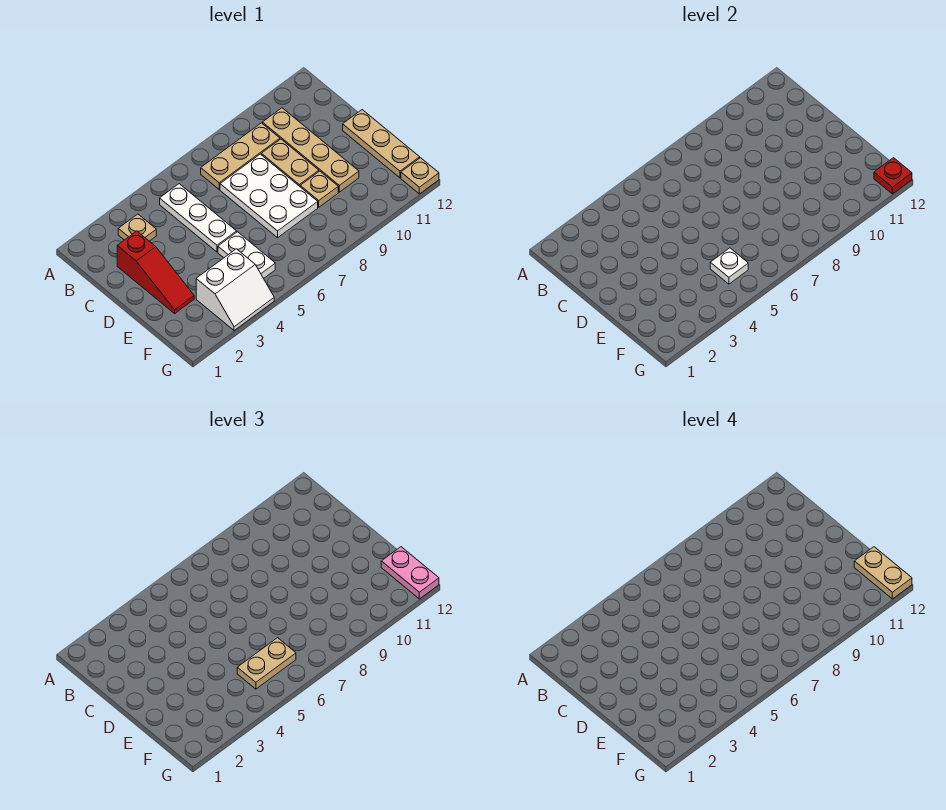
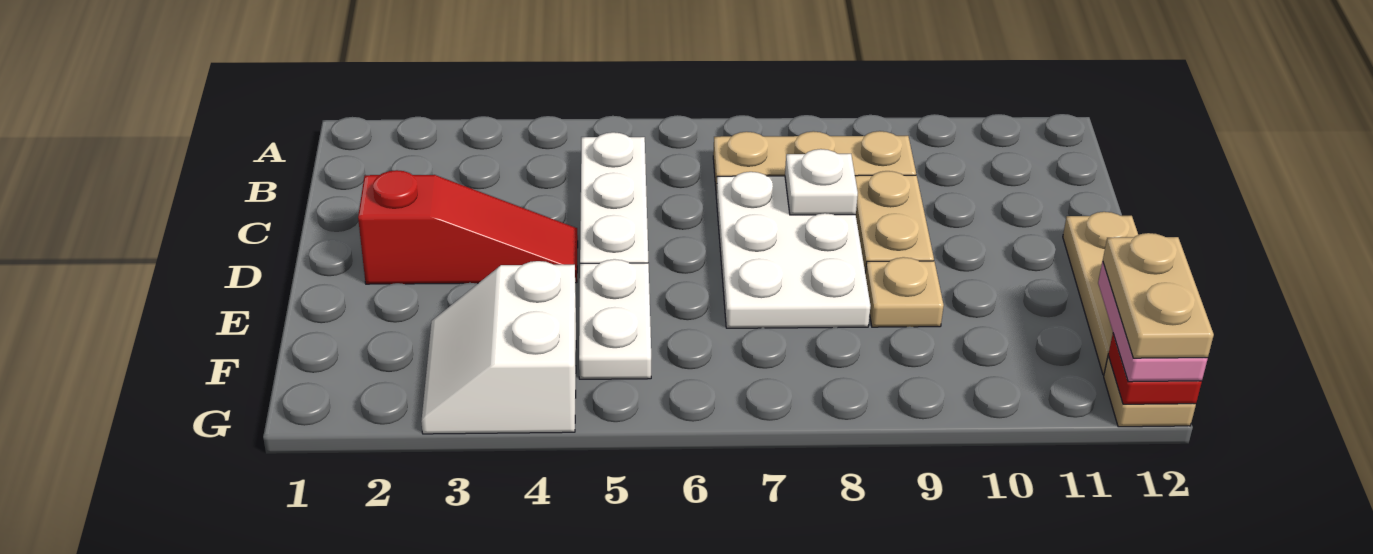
tan plate B3 level 1 -> none
tan plate B10:E10 level 1 -> none
red slope C2:E2 level 1 top C -> red slope D2:D4 level 1 top 2
white slope F3:G4 level 1 top F -> white slope F3:G4 level 1 top 4
white plate F5 level 2 -> white plate C8 level 2
tan plate F5:F6 level 3 -> none

